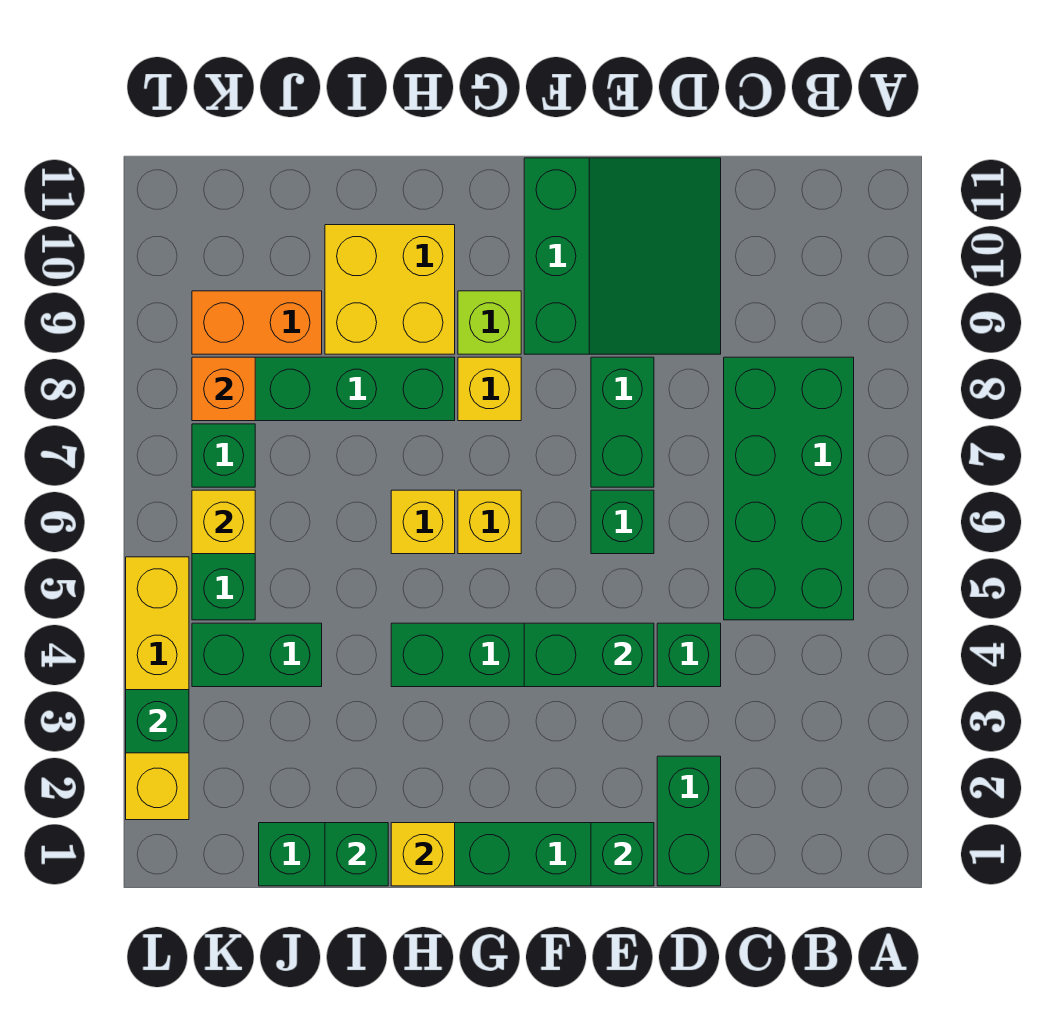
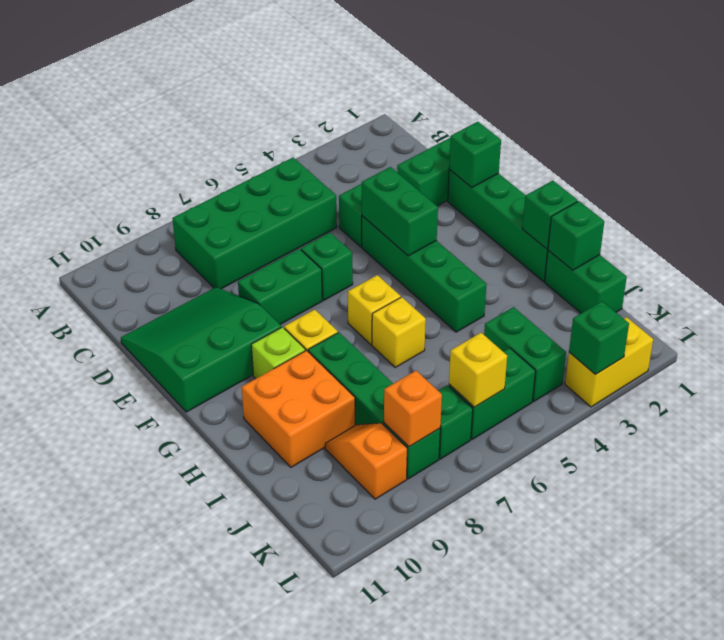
yellow brick H1 level 2 -> green brick H1 level 2
yellow brick H9:I10 level 1 -> orange brick H9:I10 level 1
orange brick J9:K9 level 1 -> orange slope J9:K9 level 1 top K
yellow brick L2:L5 level 1 -> yellow brick L2:L3 level 1

